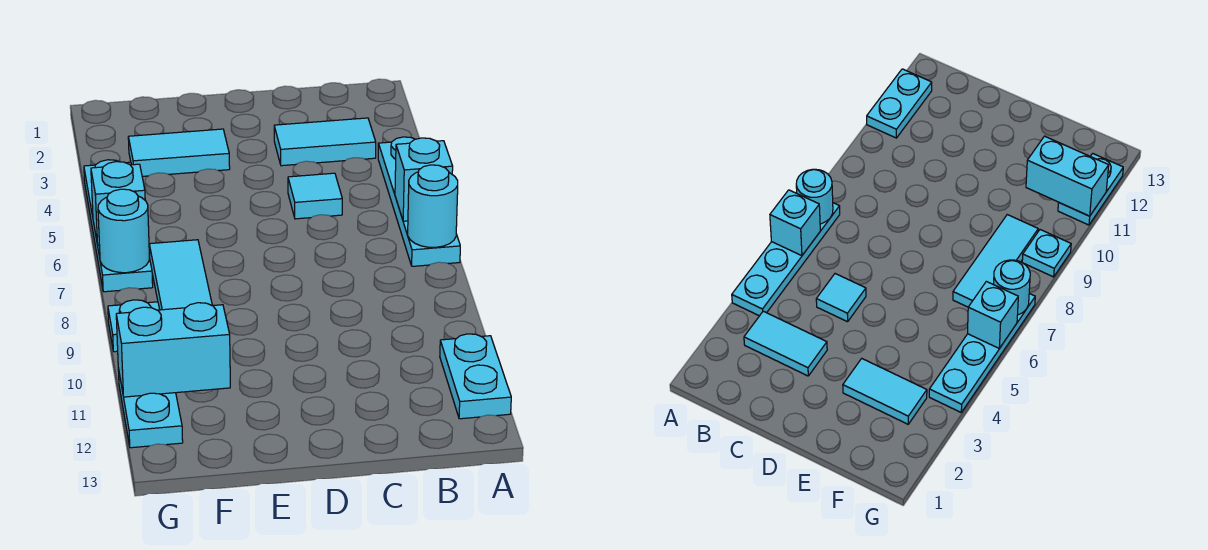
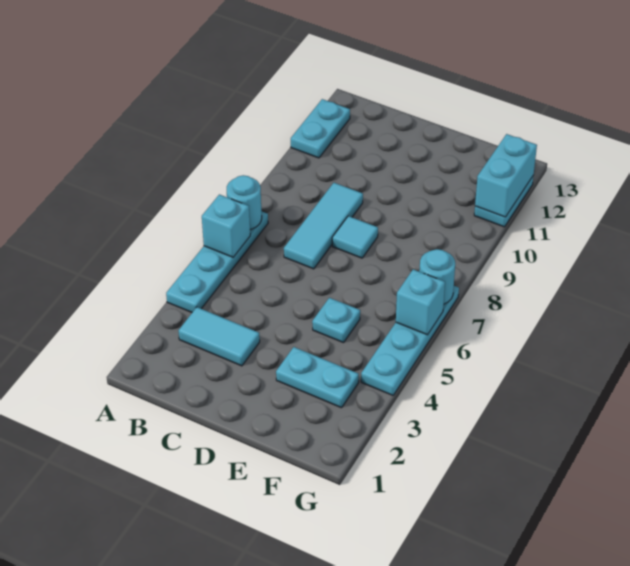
cyan tile C5 level 1 -> cyan tile D8 level 1
cyan tile E3:F3 level 1 -> cyan plate E3:F3 level 1
cyan tile F7:F9 level 1 -> cyan tile C7:C9 level 1
cyan brick F11:G11 level 2 -> cyan brick G11:G12 level 2
cyan plate G9 level 1 -> cyan plate E5 level 1

